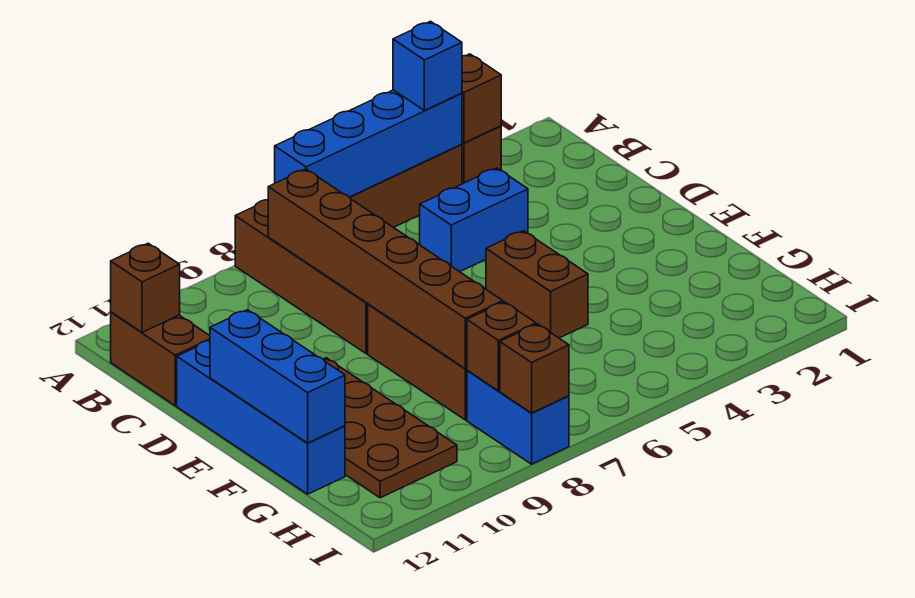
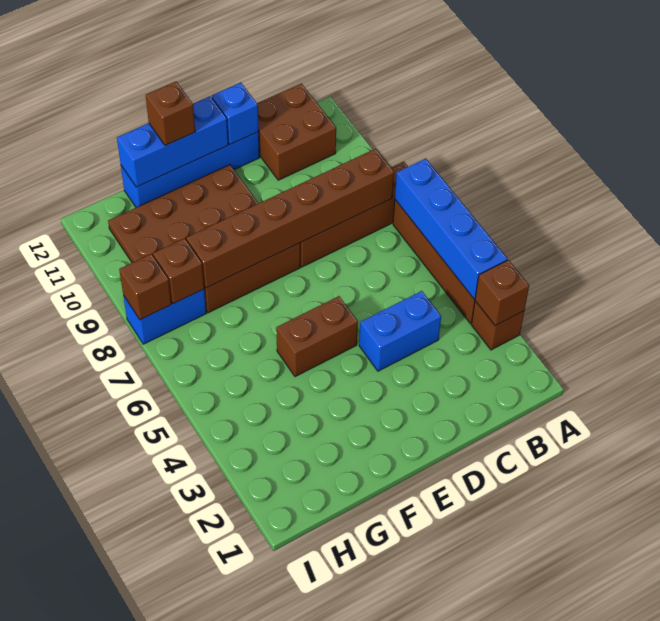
blue brick A4 level 3 -> blue brick D12 level 2
brown brick B12:C12 level 1 -> brown brick B11:C12 level 1
brown brick B12 level 2 -> brown brick F12 level 3
blue brick C4:C5 level 1 -> blue brick C4:D4 level 1

